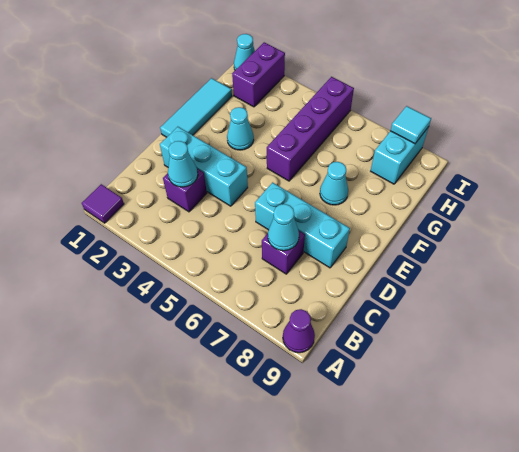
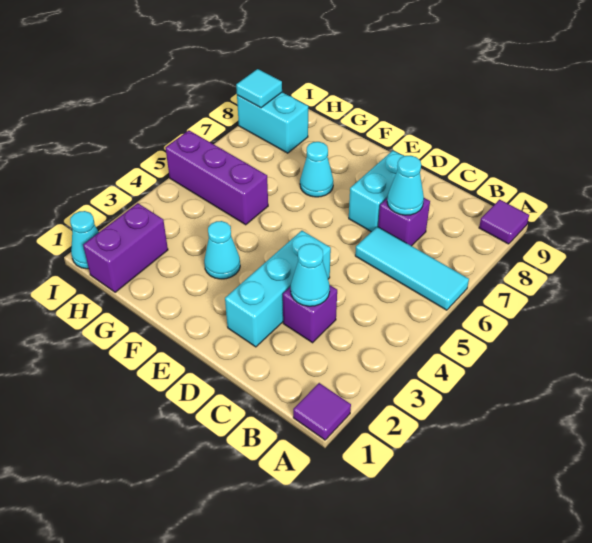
purple cone A9 level 1 -> purple tile A9 level 1
cyan brick D6:D8 level 1 -> cyan brick D7:D8 level 1
cyan tile E1:G1 level 1 -> cyan tile A6:C6 level 1
purple brick F5:I5 level 1 -> purple brick G5:I5 level 1
purple brick H2:I2 level 1 -> purple brick H1:H2 level 1

